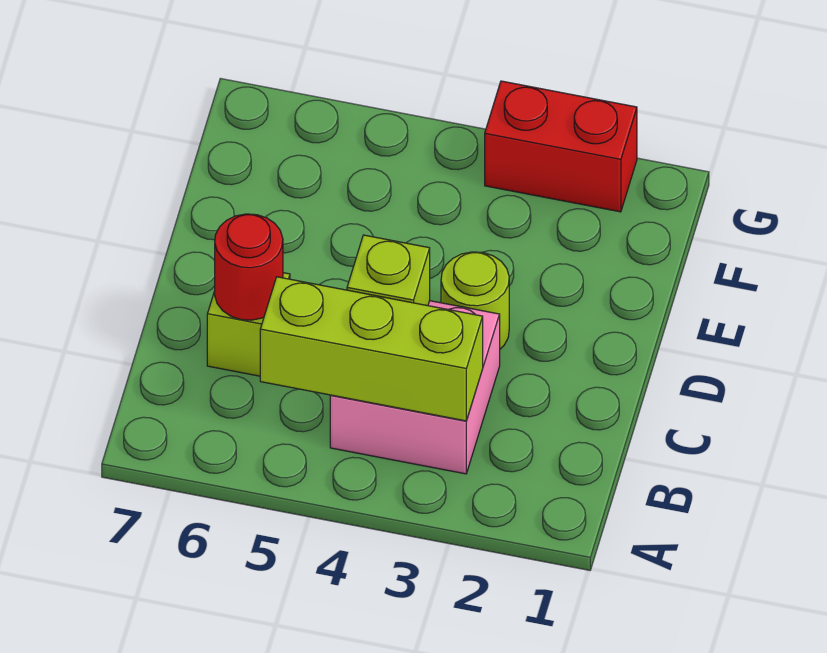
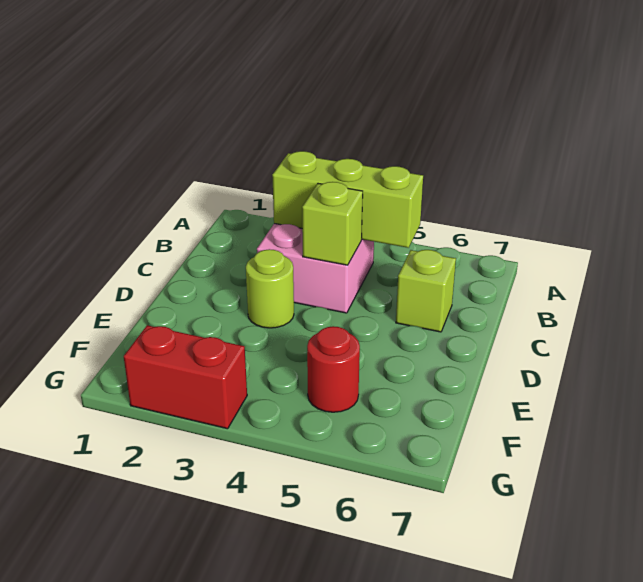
red round brick C6 level 2 -> red round brick F5 level 1

